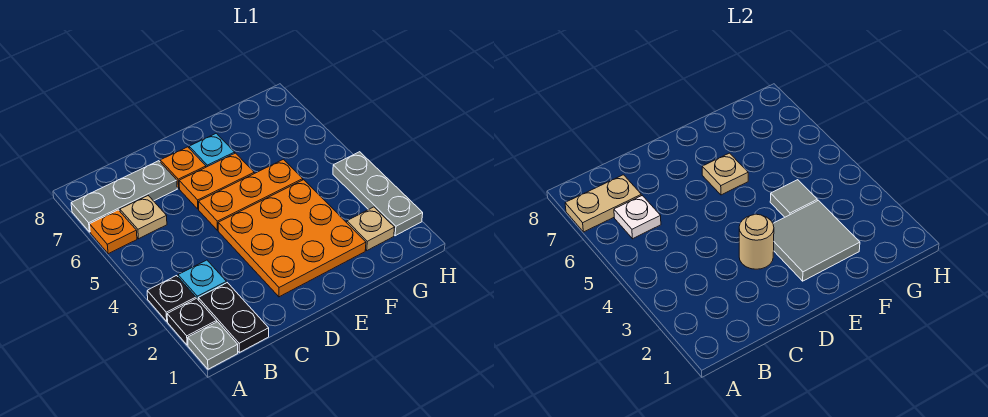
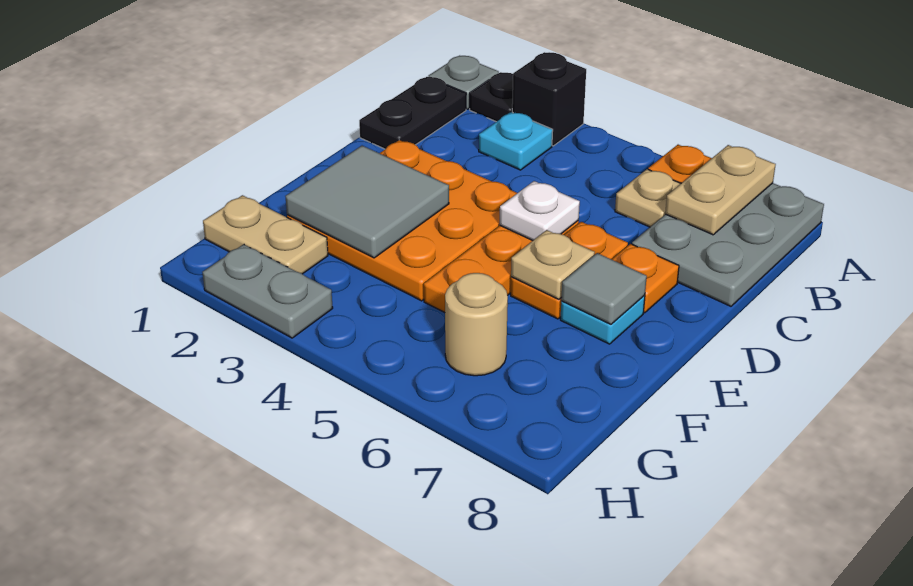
black plate A3 level 1 -> black brick A3 level 1
grey plate A7:C7 level 1 -> grey plate A7:C8 level 1
black plate B1:B2 level 1 -> black plate B1:C1 level 1
white plate B6 level 2 -> white plate D5 level 2
tan round brick D3 level 2 -> tan round brick G6 level 1
grey tile F4 level 2 -> grey tile E7 level 2
tan plate G2 level 1 -> tan plate G1:G2 level 1
grey plate H2:H4 level 1 -> grey plate H2:H3 level 1

